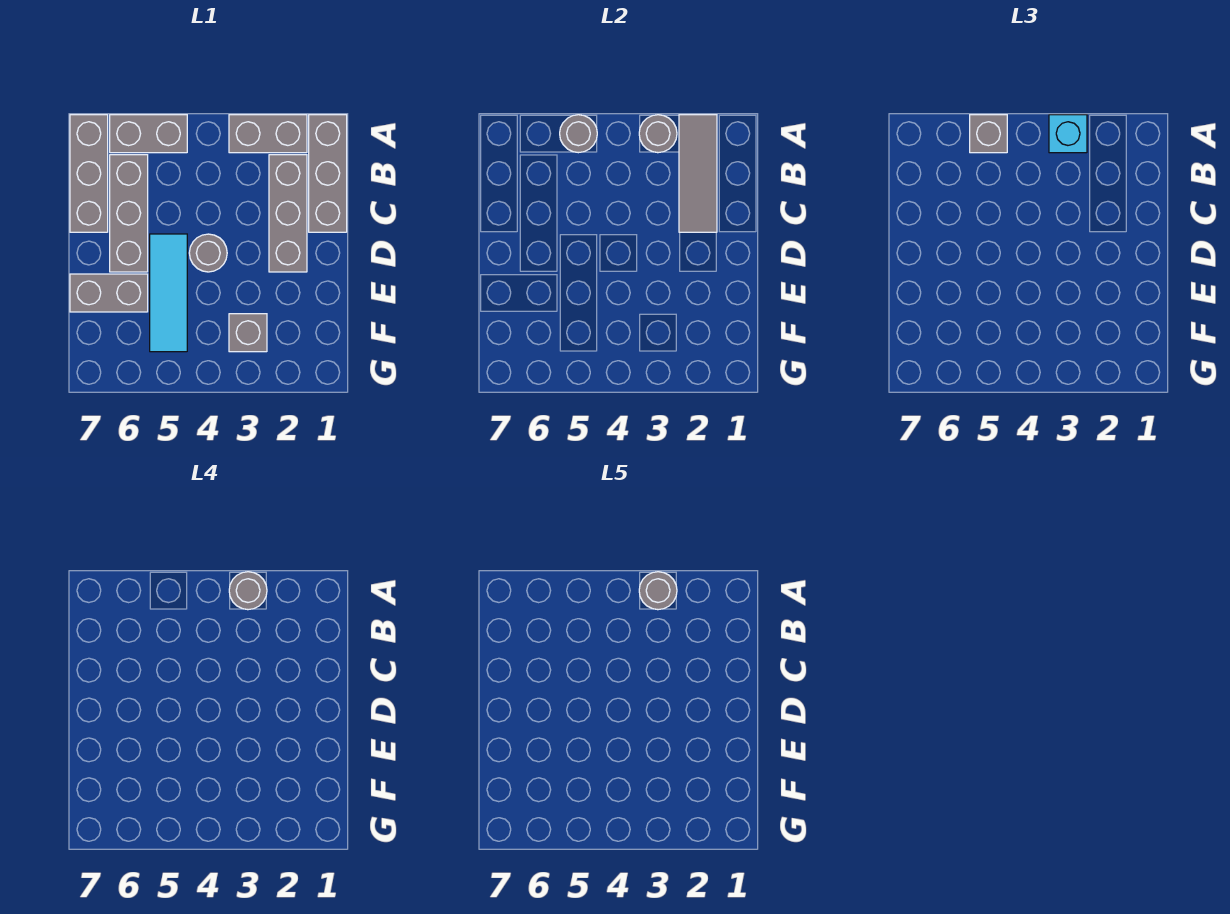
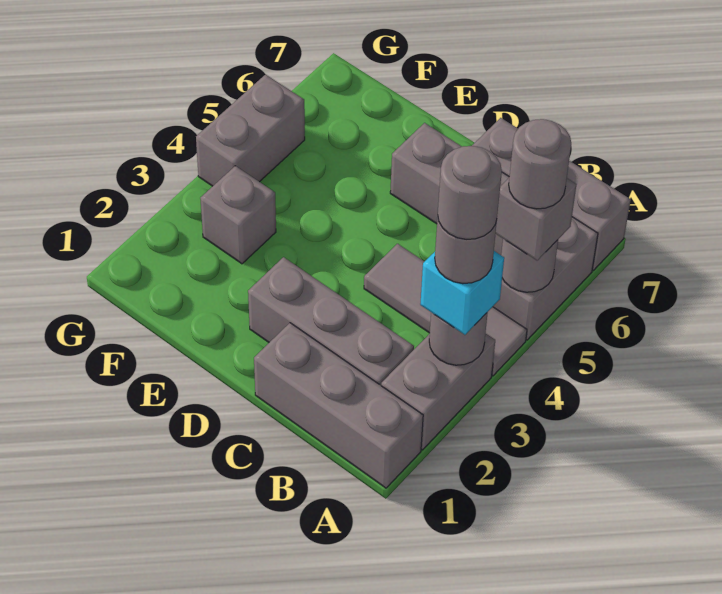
grey tile A2:C2 level 2 -> grey tile A4:C4 level 1
grey round brick D4 level 1 -> grey round brick A5 level 4
cyan tile D5:F5 level 1 -> none
grey brick E6:E7 level 1 -> grey brick G4:G5 level 1

